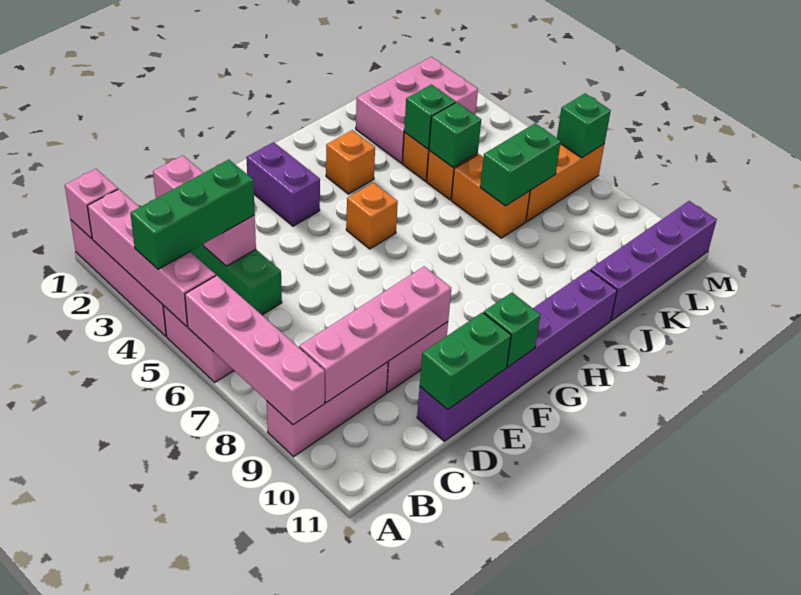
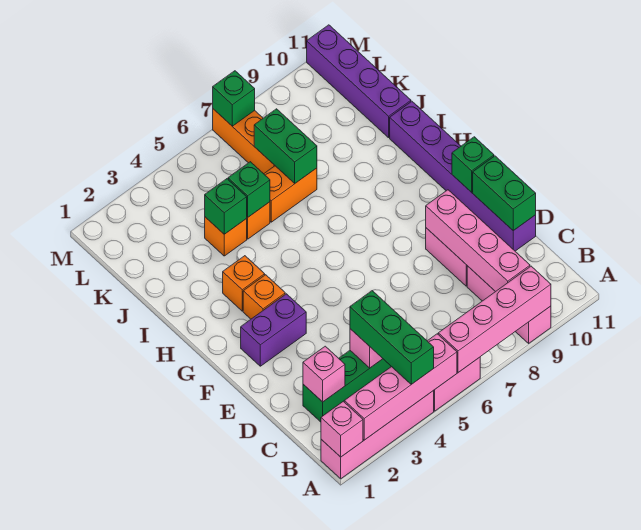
orange brick G5 level 1 -> orange brick G3 level 1
pink brick J2:L3 level 1 -> none

